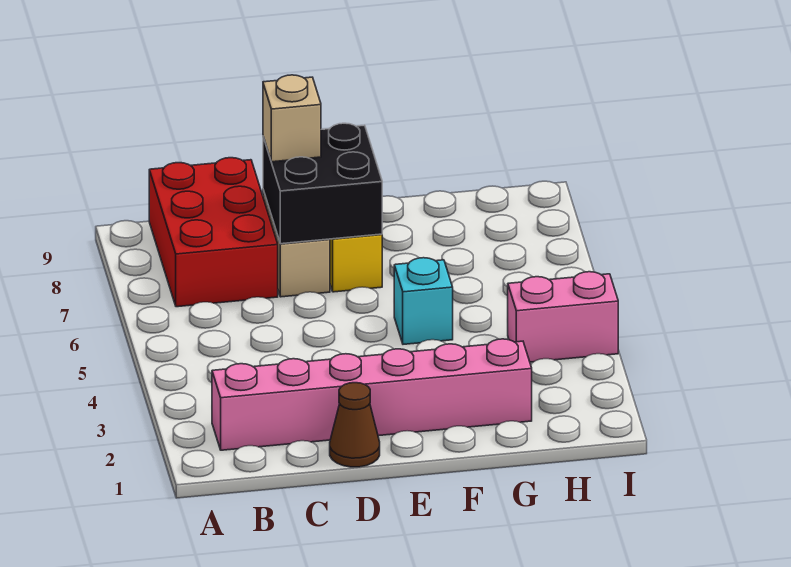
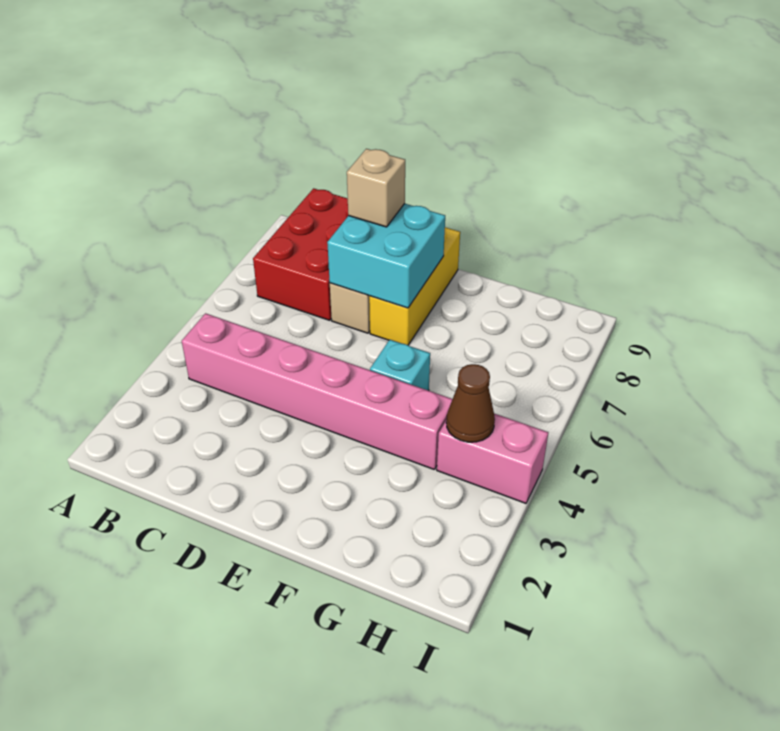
pink brick B2:G2 level 1 -> pink brick B4:G4 level 1
brown cone D1 level 1 -> brown cone H4 level 2
black brick D7:E8 level 2 -> cyan brick D7:E8 level 2

